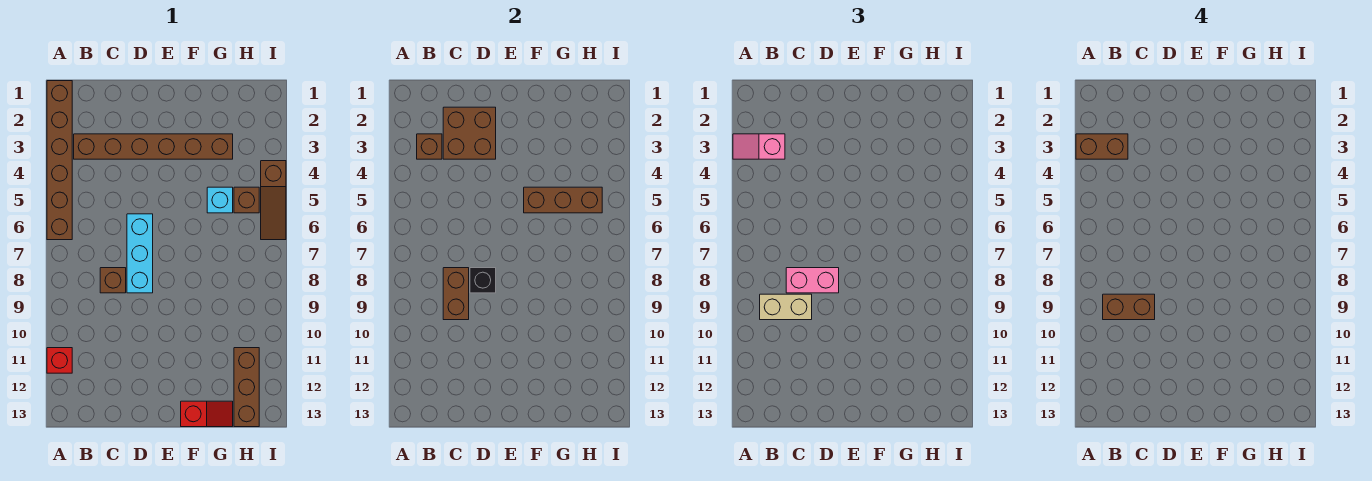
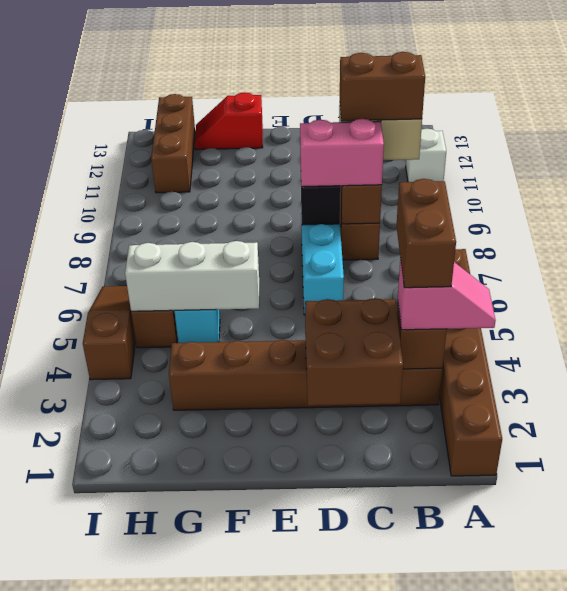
brown brick A3:B3 level 4 -> brown brick B3:B4 level 4
red brick A11 level 1 -> white brick A11 level 1
brown brick F5:H5 level 2 -> white brick F5:H5 level 2

